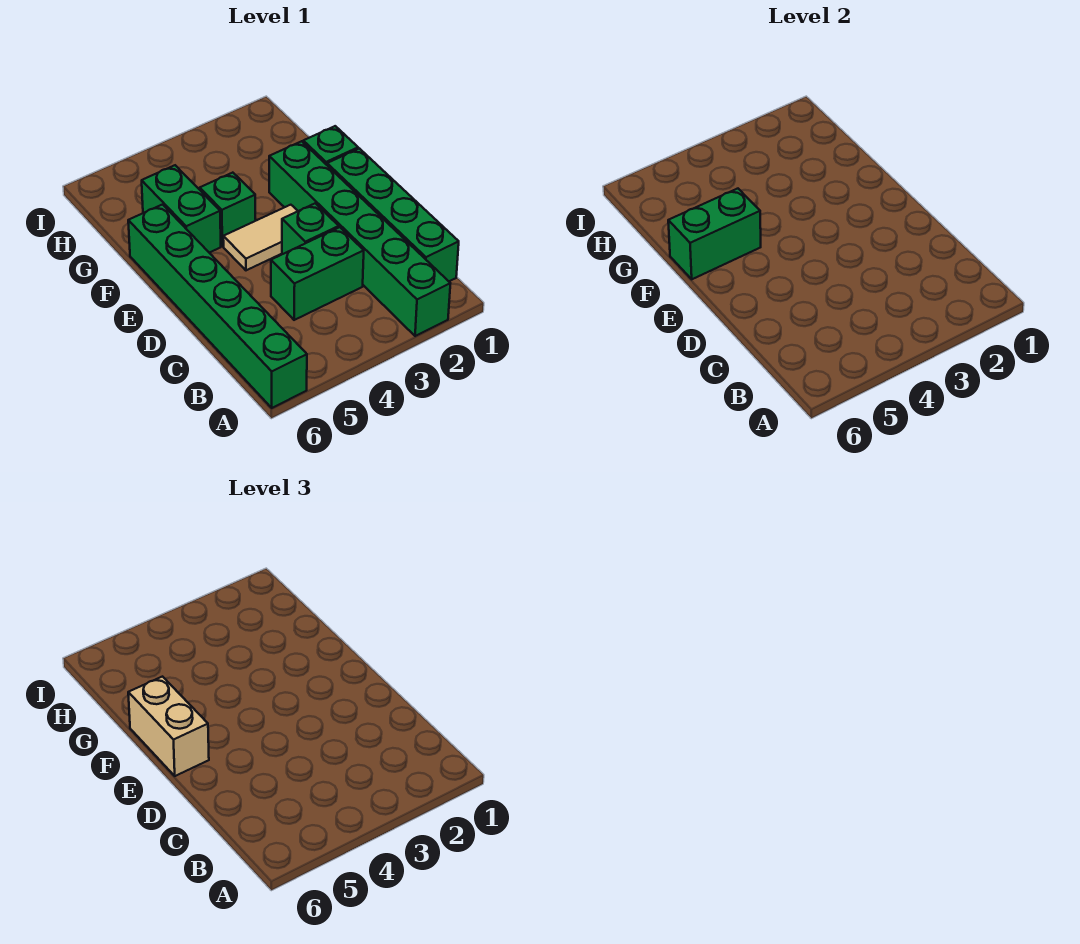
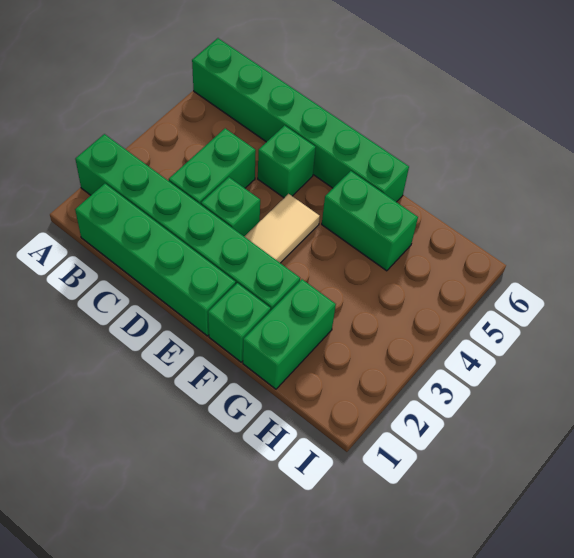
tan brick E6:F6 level 3 -> none
green brick F4 level 1 -> green brick D5 level 1
green brick F5:F6 level 2 -> green brick G1:G2 level 1

